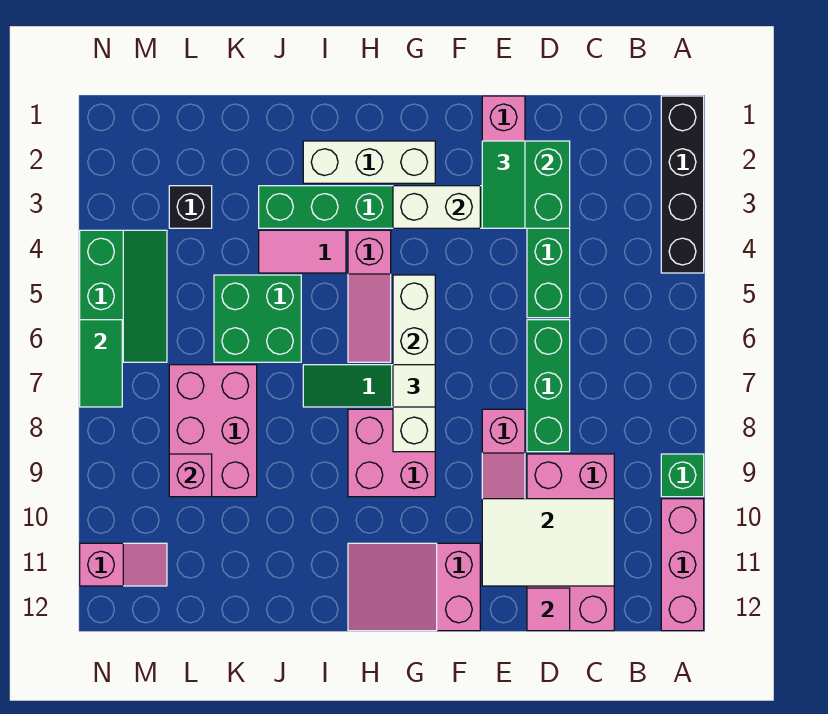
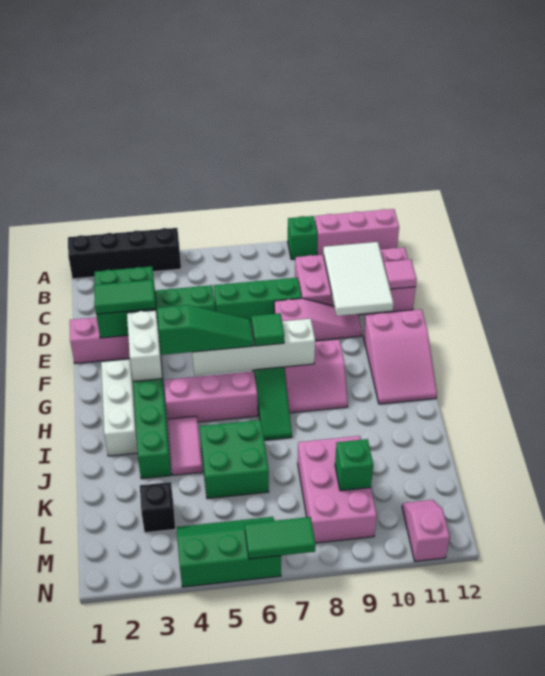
none -> green slope G4:G6 level 3 top 4
white tile G7 level 3 -> green tile G7 level 3
pink brick G8:H9 level 1 -> pink slope G8:H9 level 1 top G
pink slope H4:H6 level 1 top 4 -> pink brick H4:H6 level 1
pink brick K7:L9 level 1 -> pink brick K8:M9 level 1
pink brick L9 level 2 -> green brick L9 level 2

